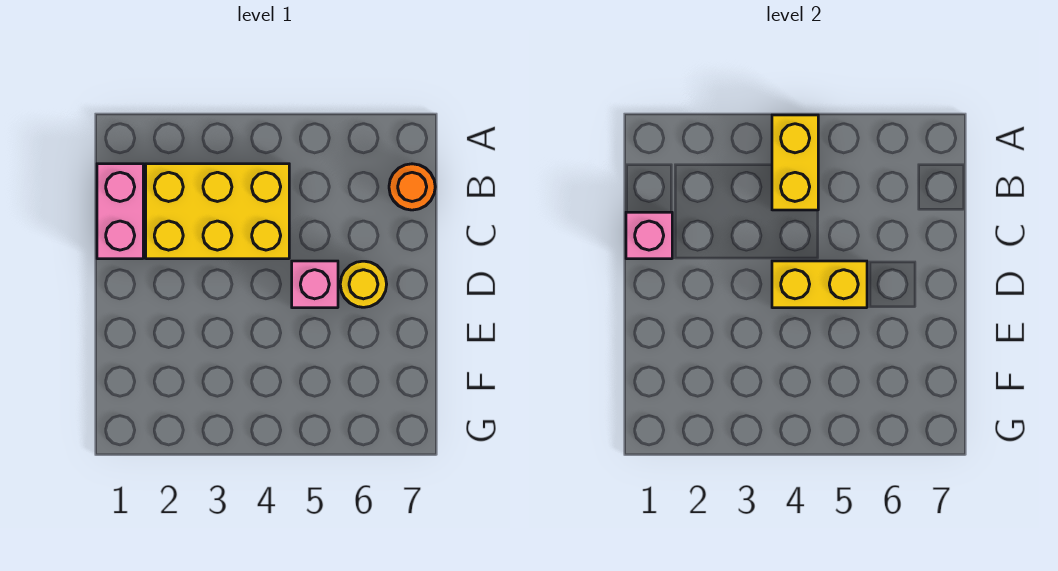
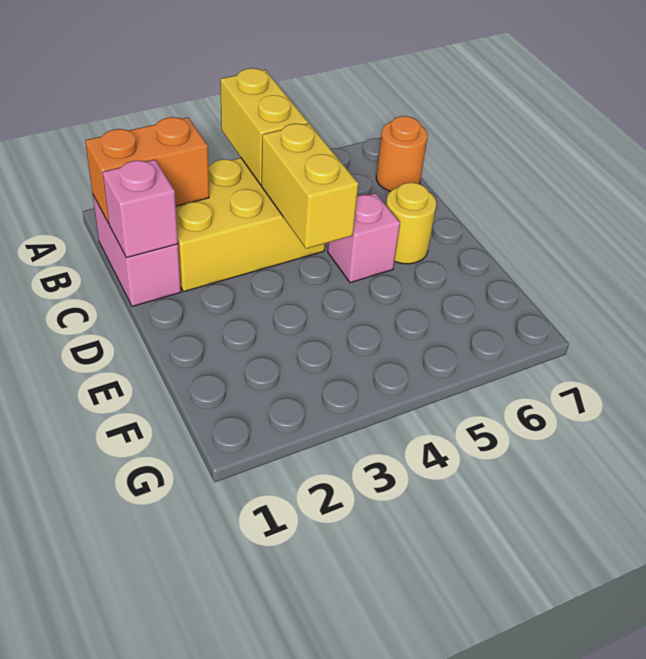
none -> orange brick B1:B2 level 2
yellow brick D4:D5 level 2 -> yellow brick C4:D4 level 2

